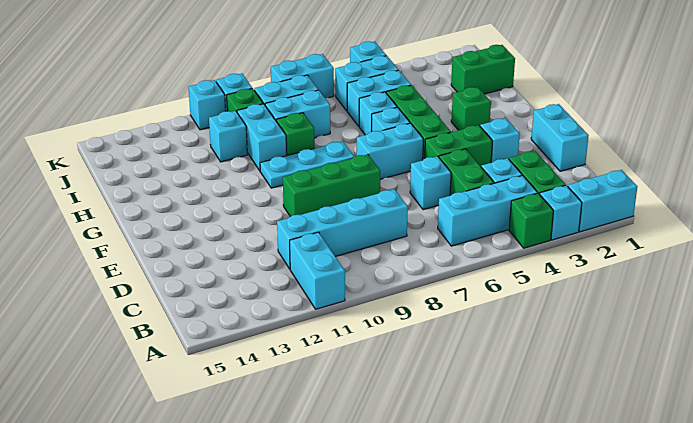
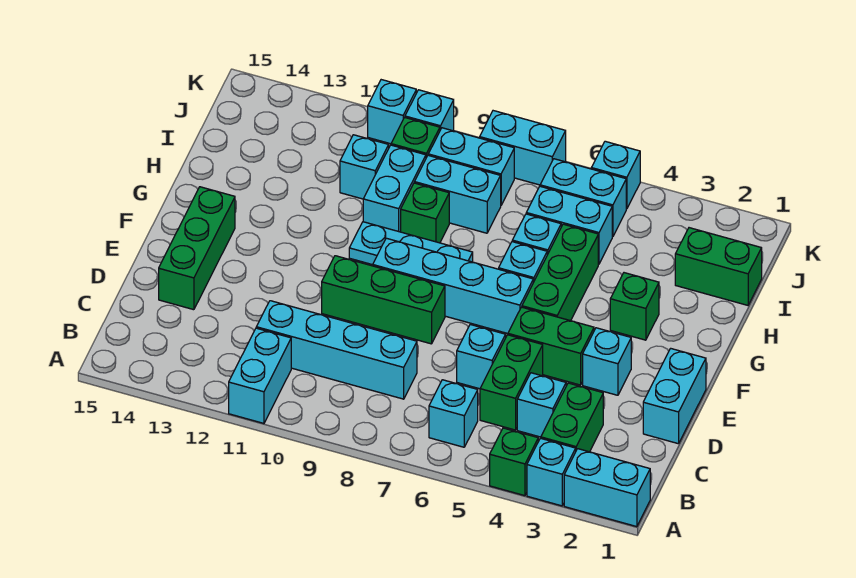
cyan brick B4:B6 level 1 -> cyan brick B6 level 1
none -> green brick D14:F14 level 1
cyan brick F6:F7 level 1 -> cyan brick F6:F9 level 1

